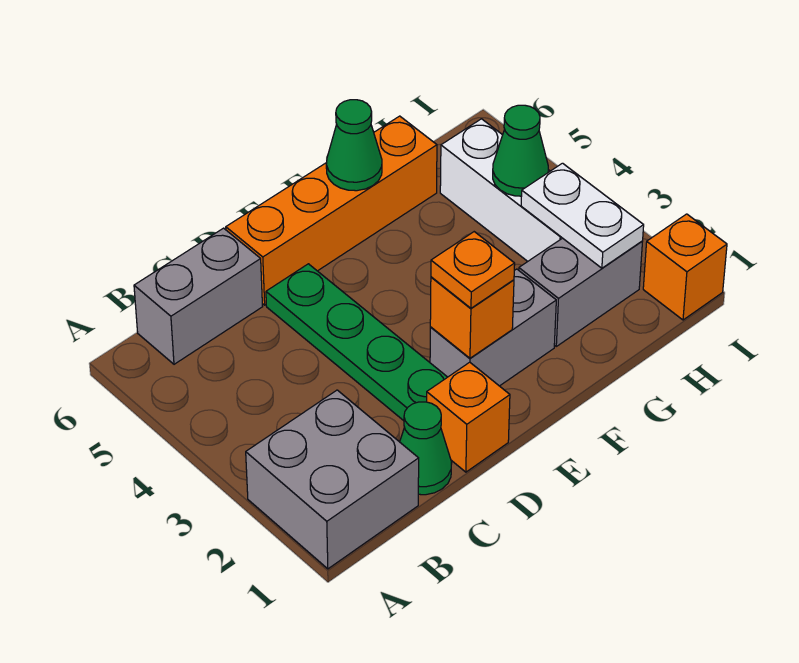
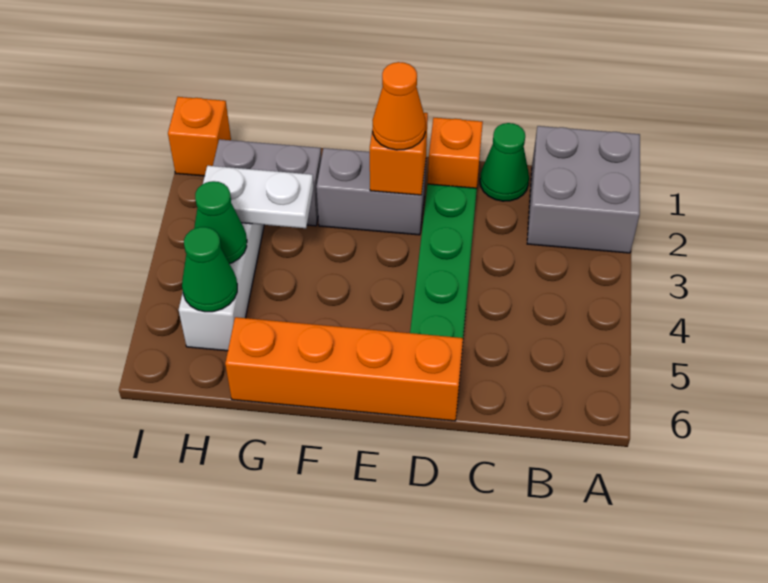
grey brick B6:C6 level 1 -> none
orange plate E2 level 3 -> orange cone E2 level 3
green cone F6 level 2 -> green cone H5 level 2
white plate H2:H3 level 2 -> white plate G3:H3 level 2

